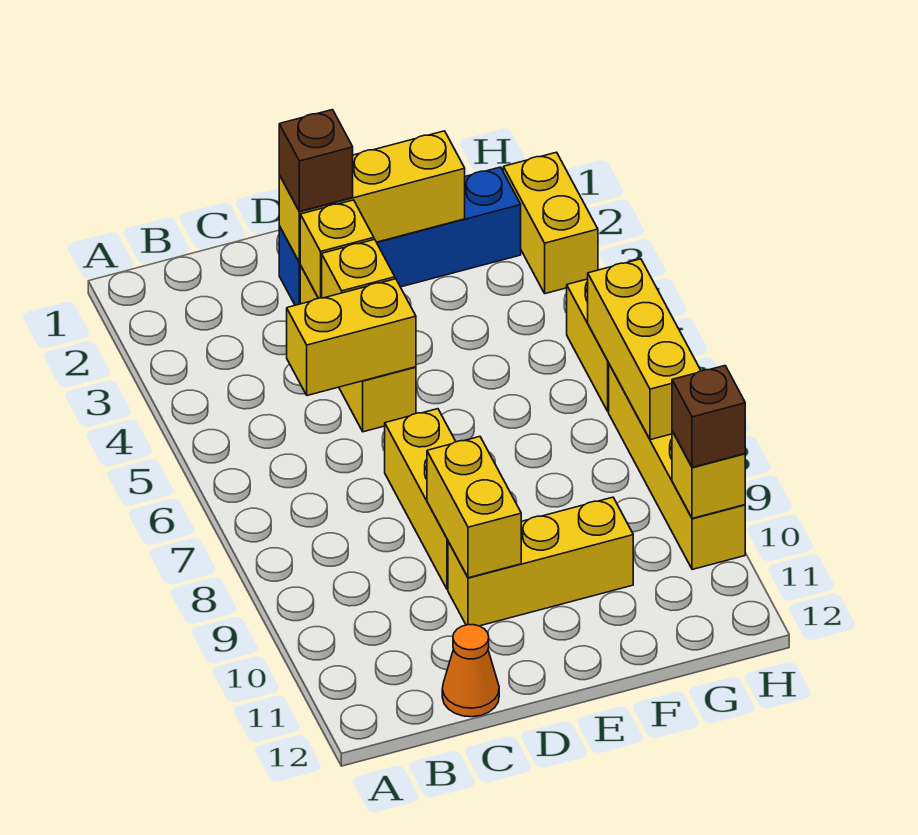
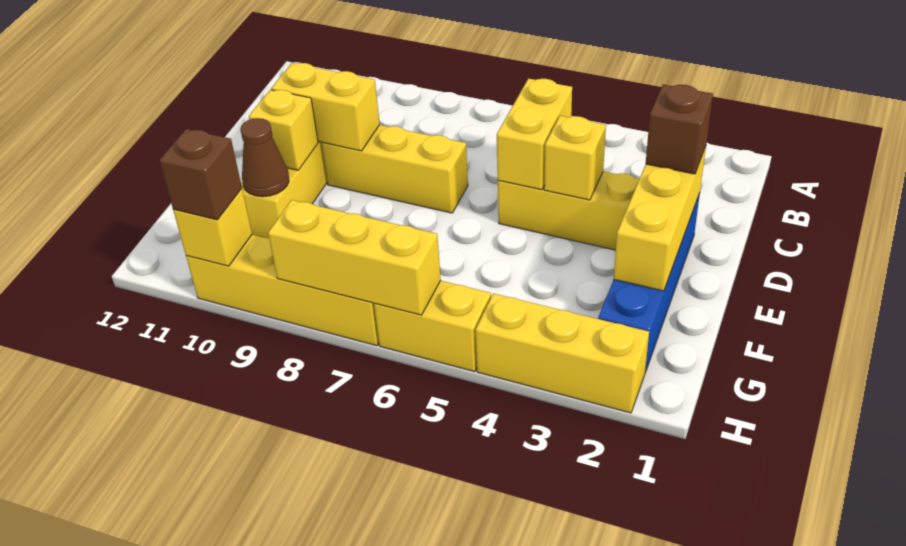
orange cone C12 level 1 -> none
yellow brick D3 level 2 -> yellow brick E10 level 2
none -> brown cone F10 level 2
yellow brick H2:H3 level 1 -> yellow brick H2:H4 level 1

